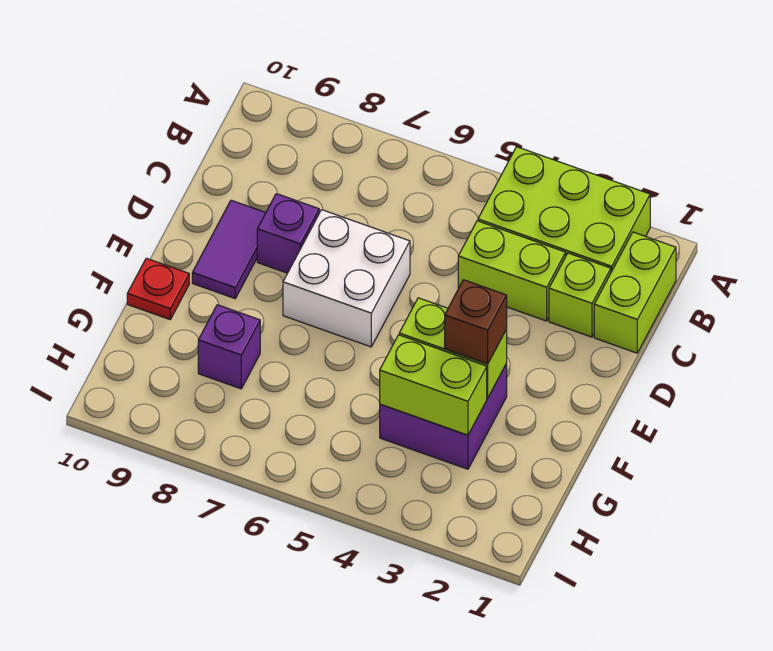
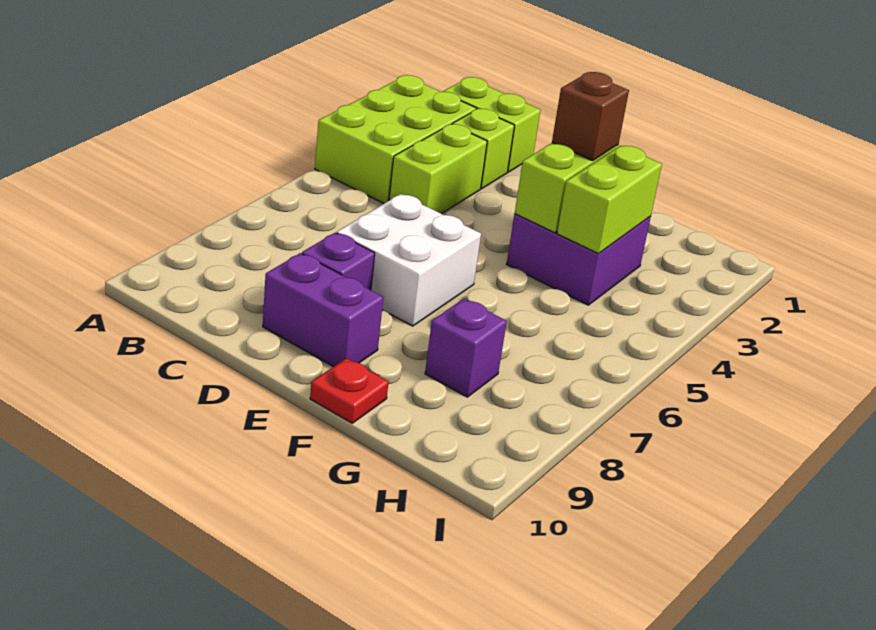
purple tile D9:E9 level 1 -> purple brick D9:E9 level 1

